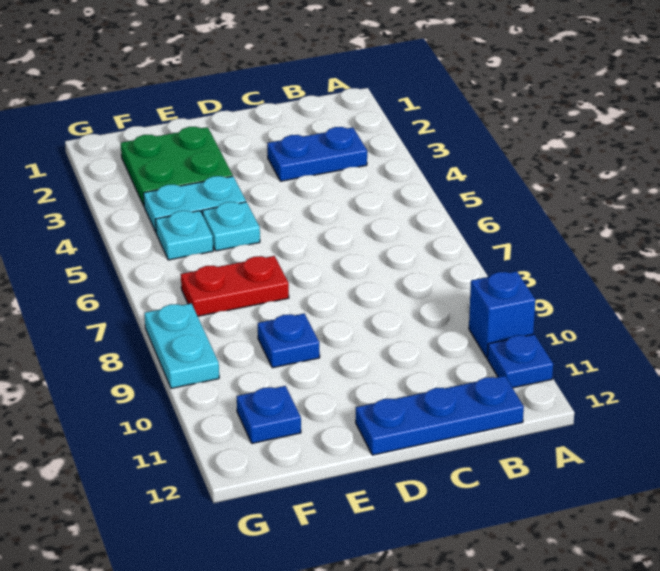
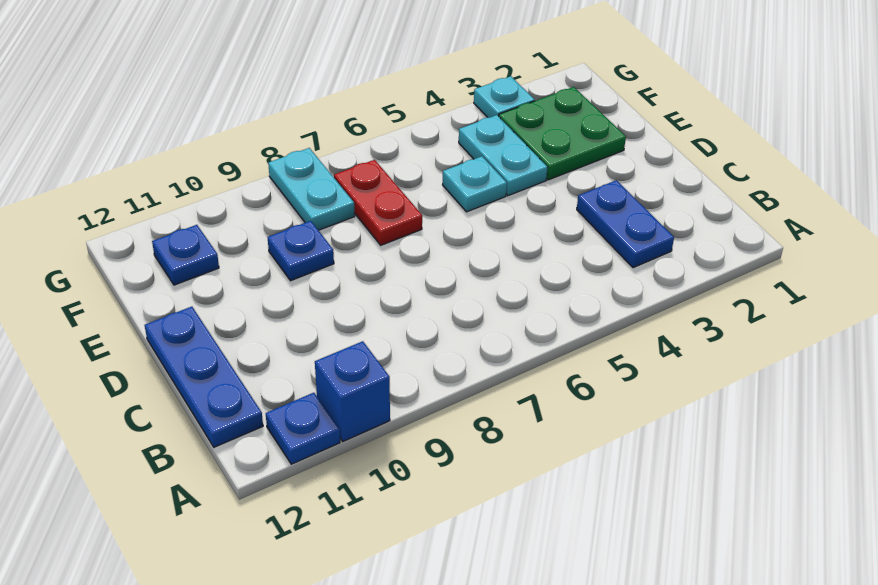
cyan plate F5 level 1 -> cyan plate G3 level 1
cyan plate G8:G9 level 1 -> cyan plate F8:G8 level 1

